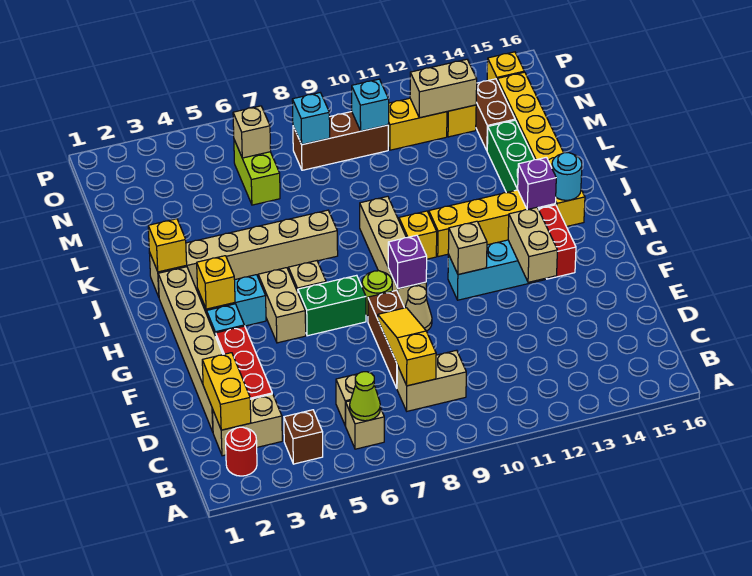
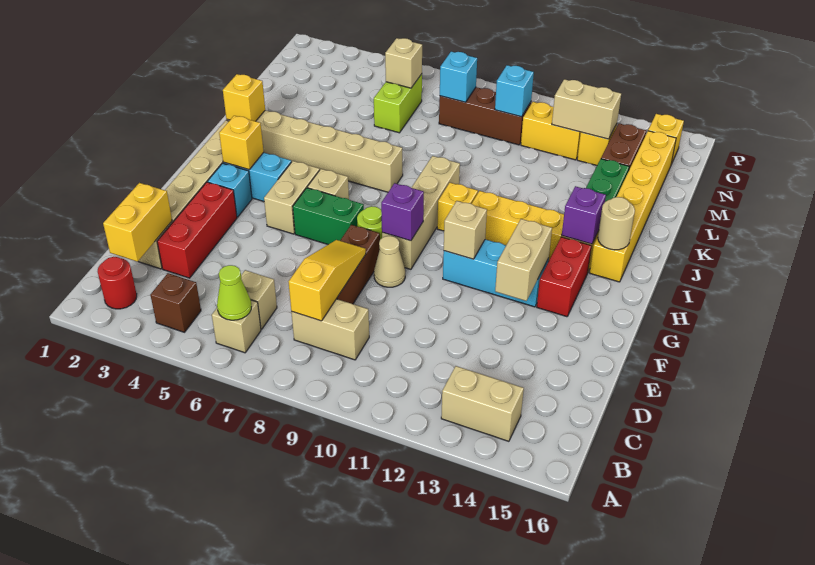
tan brick C2:C3 level 1 -> tan brick B13:B14 level 1
cyan round brick I15 level 2 -> tan round brick I15 level 2

